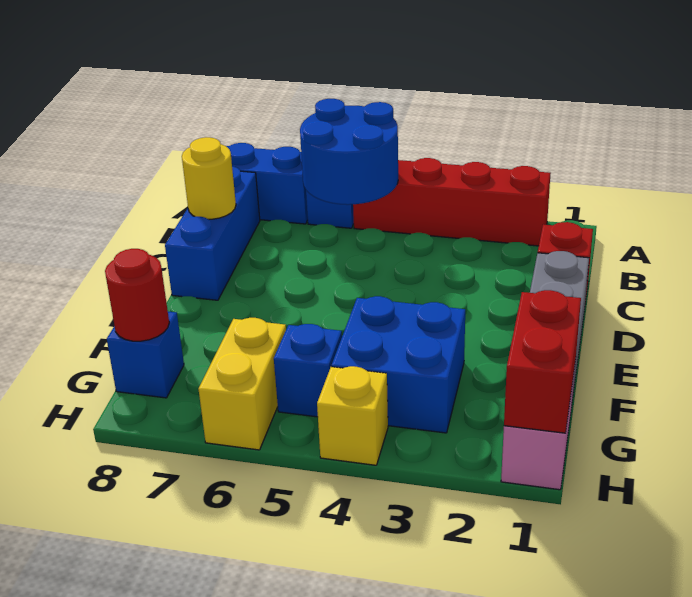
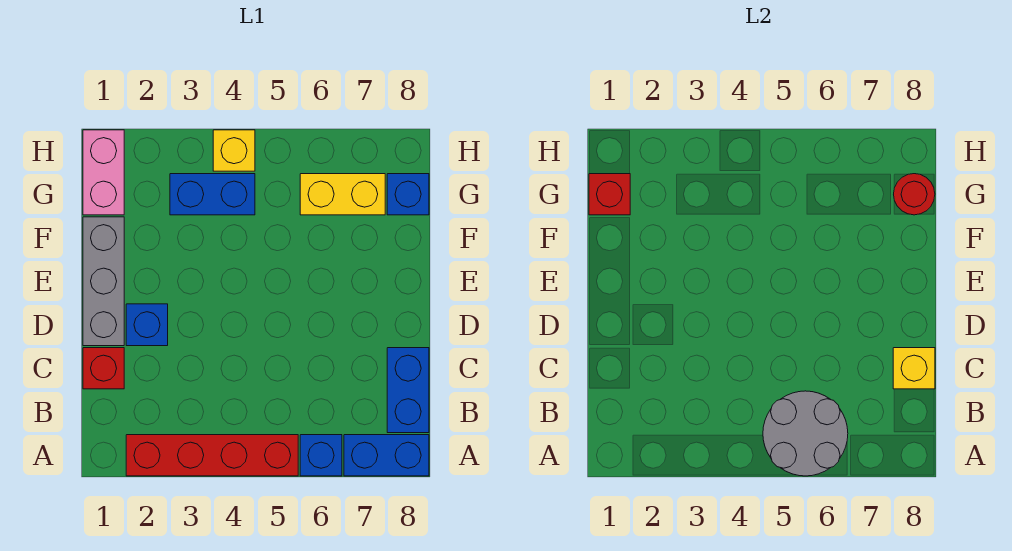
blue round brick A5:B6 level 2 -> grey round brick A5:B6 level 2
blue brick B8:D8 level 1 -> blue brick B8:C8 level 1
yellow round brick C8 level 2 -> yellow brick C8 level 2
blue brick F3:G4 level 1 -> blue brick G3:G4 level 1
red brick G1:H1 level 2 -> red brick G1 level 2
blue brick G5 level 1 -> blue brick D2 level 1
yellow brick G6:H6 level 1 -> yellow brick G6:G7 level 1

